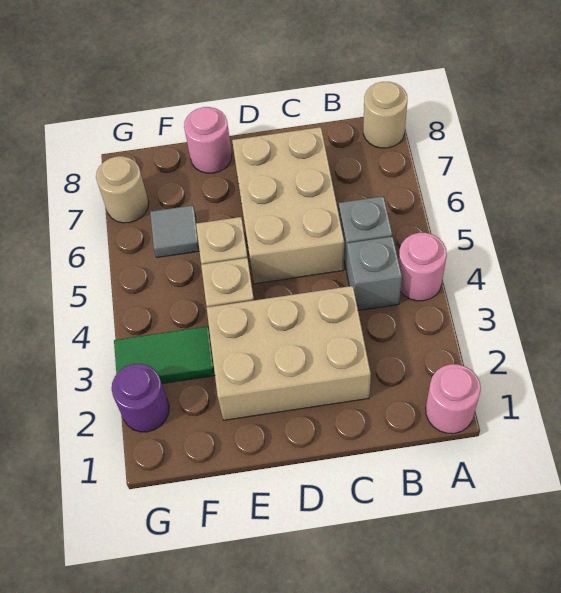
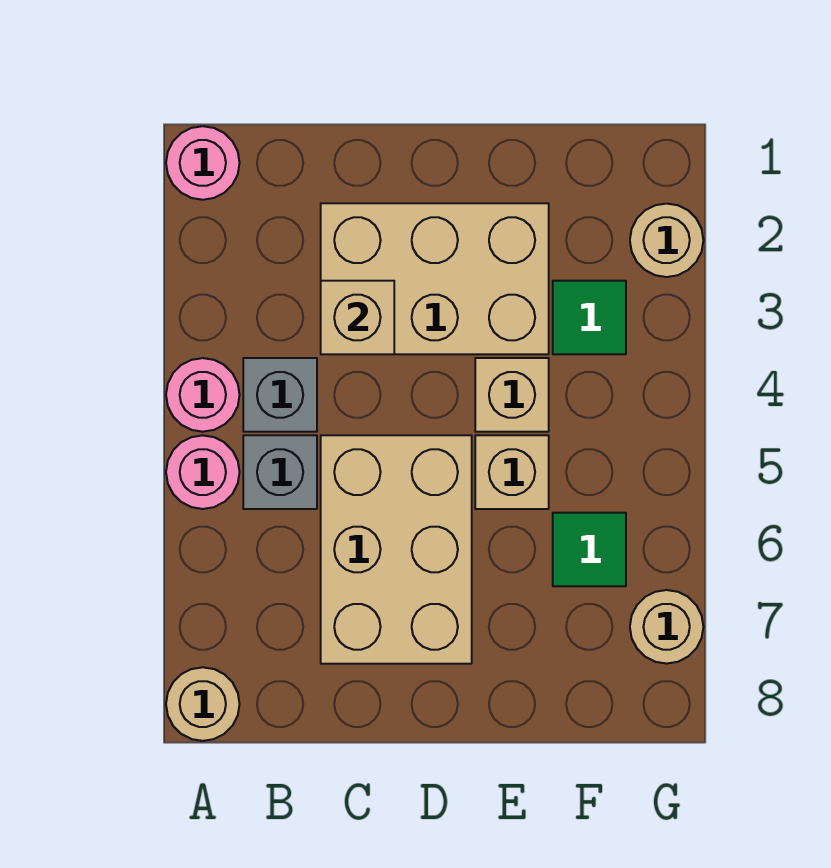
none -> tan brick C3 level 2
pink round brick E8 level 1 -> pink round brick A5 level 1
green tile F3:G3 level 1 -> green tile F3 level 1
grey tile F6 level 1 -> green tile F6 level 1
purple round brick G2 level 1 -> tan round brick G2 level 1

